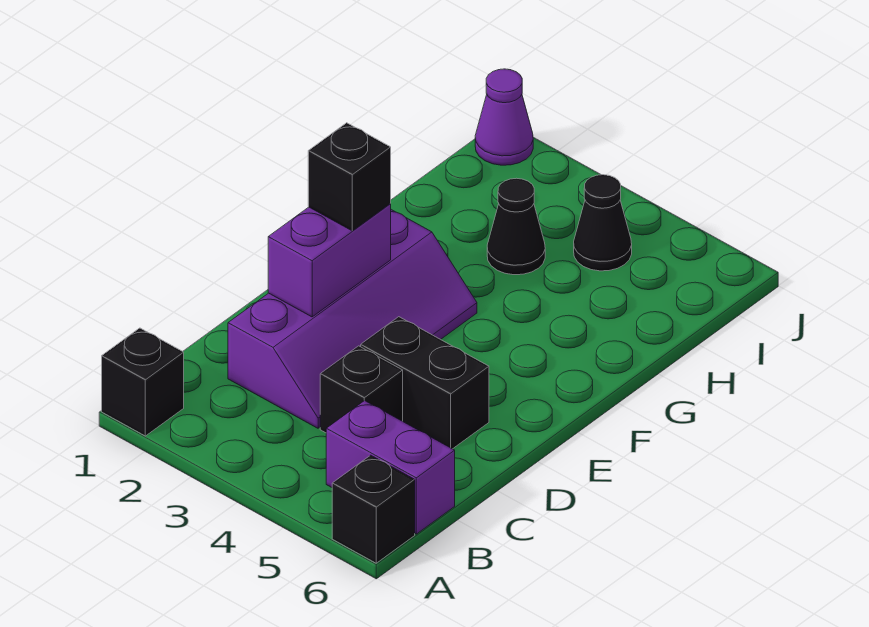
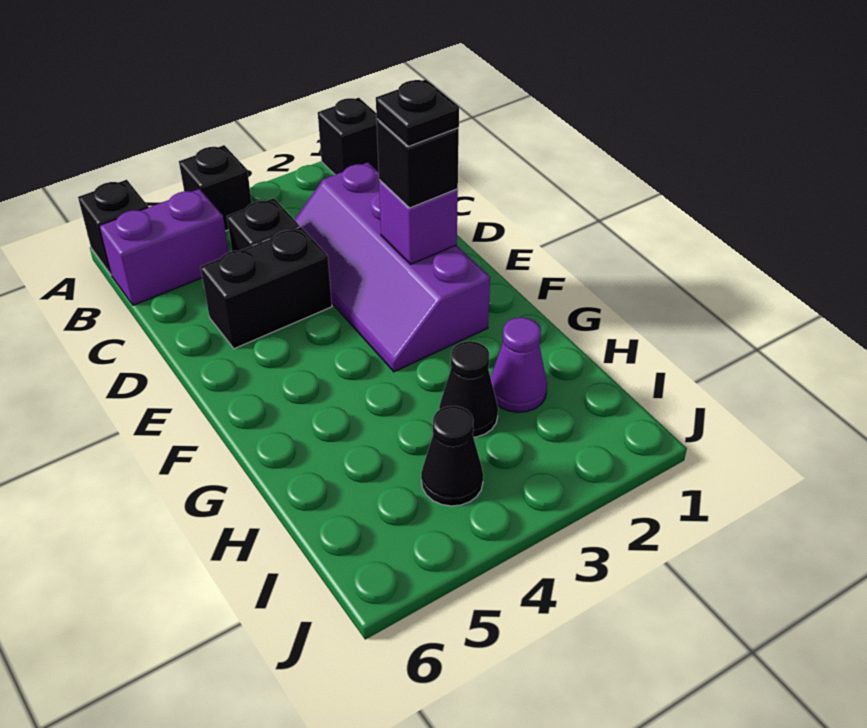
none -> black brick A4 level 1
purple brick D2:E2 level 2 -> purple brick E2 level 2
none -> black plate E2 level 4
purple cone J1 level 1 -> purple cone H2 level 1

